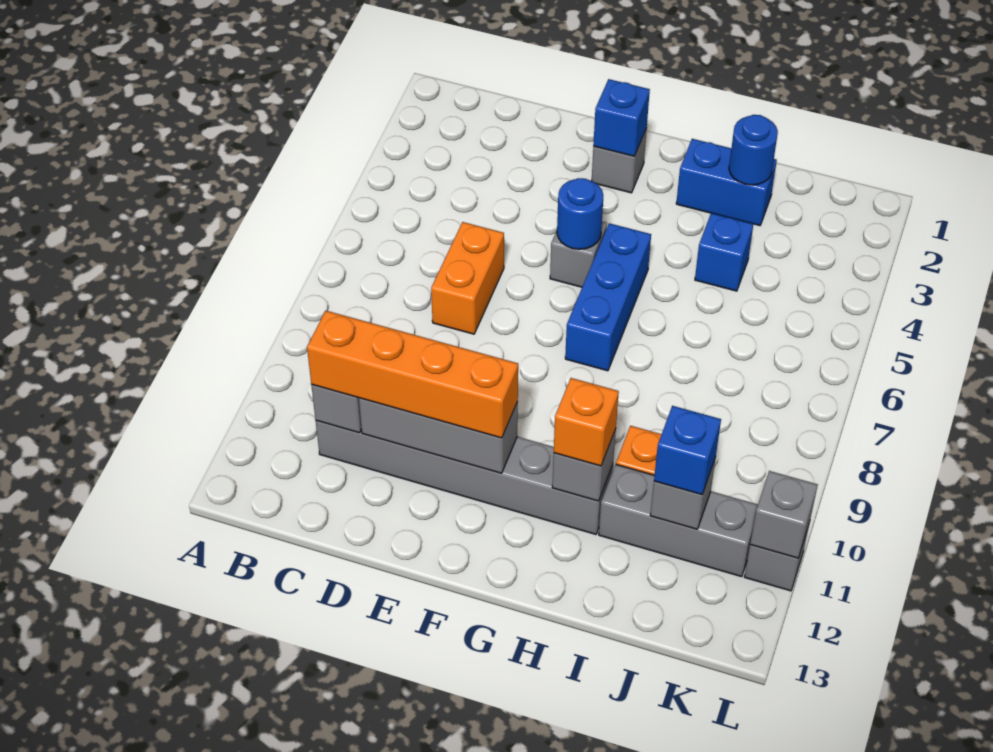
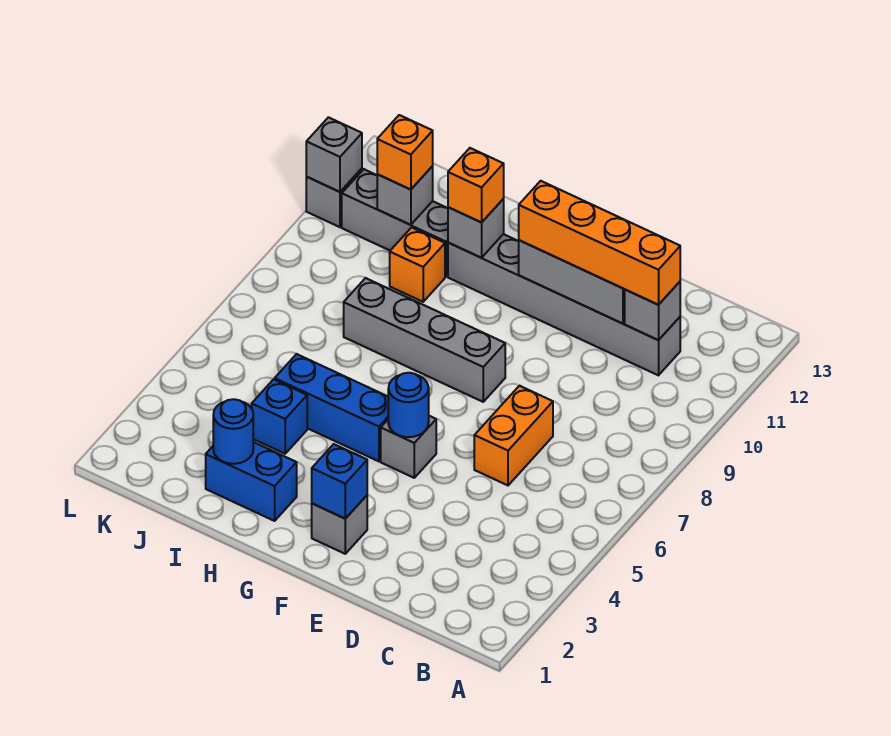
none -> grey brick F8:I8 level 1
blue brick G5:G7 level 1 -> blue brick G5:I5 level 1
blue brick J11 level 3 -> orange brick J11 level 3

